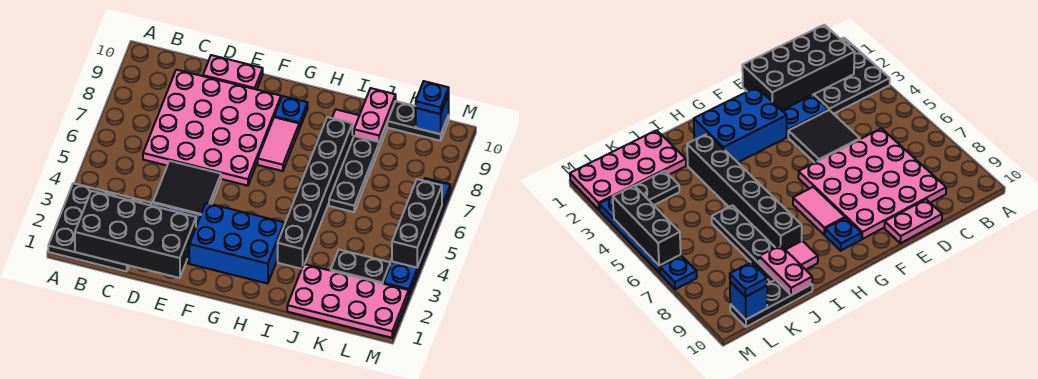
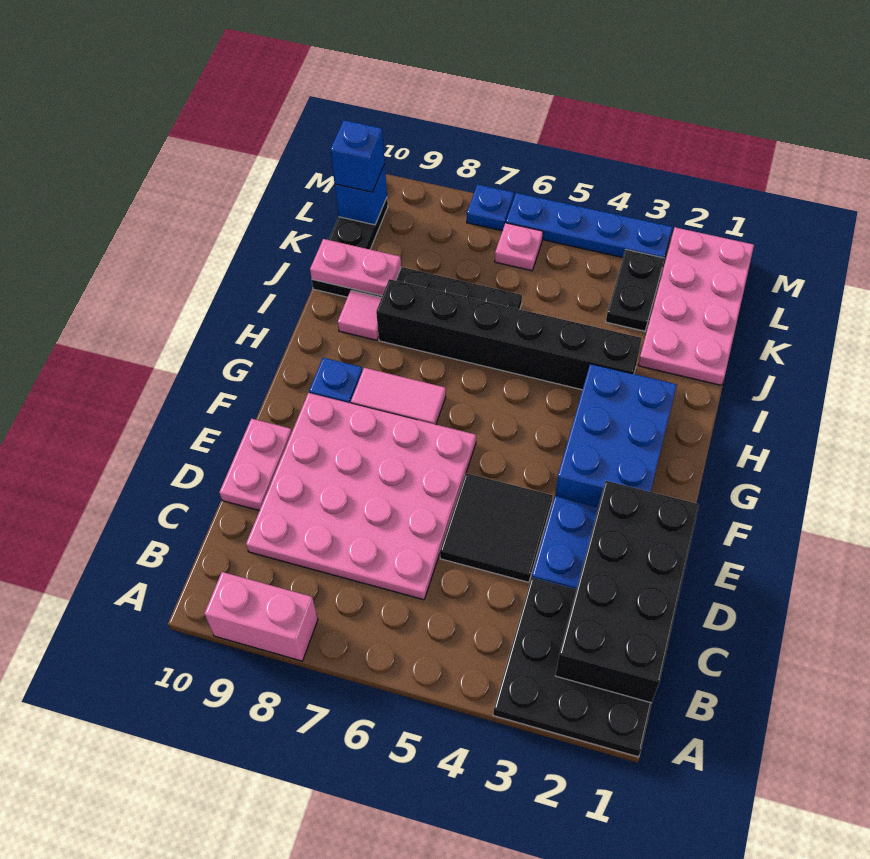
none -> pink brick A8:A9 level 1
none -> pink plate L6 level 1
blue plate L10 level 3 -> blue brick L10 level 3
black brick M4:M6 level 2 -> none

